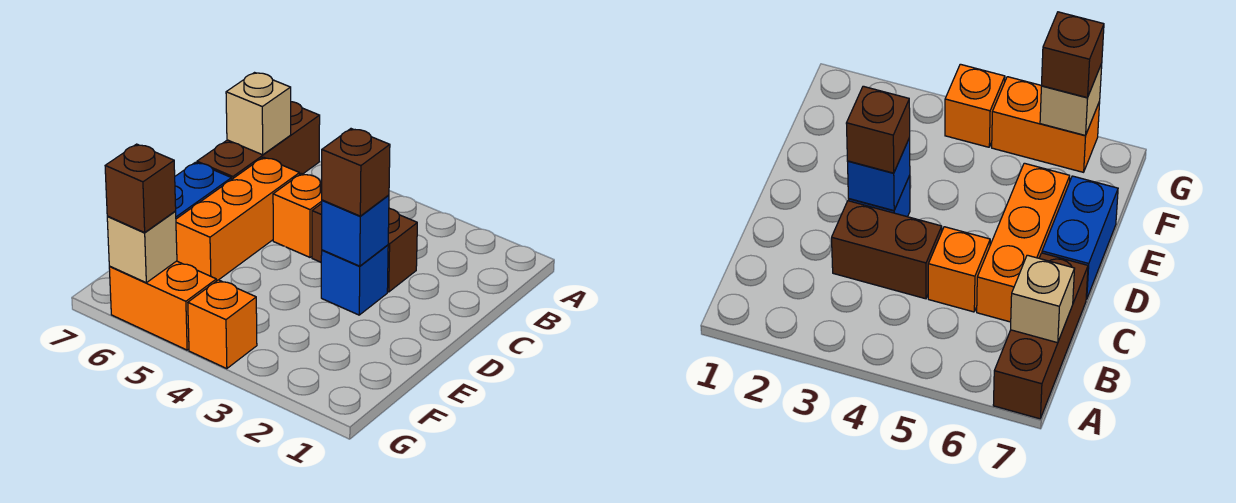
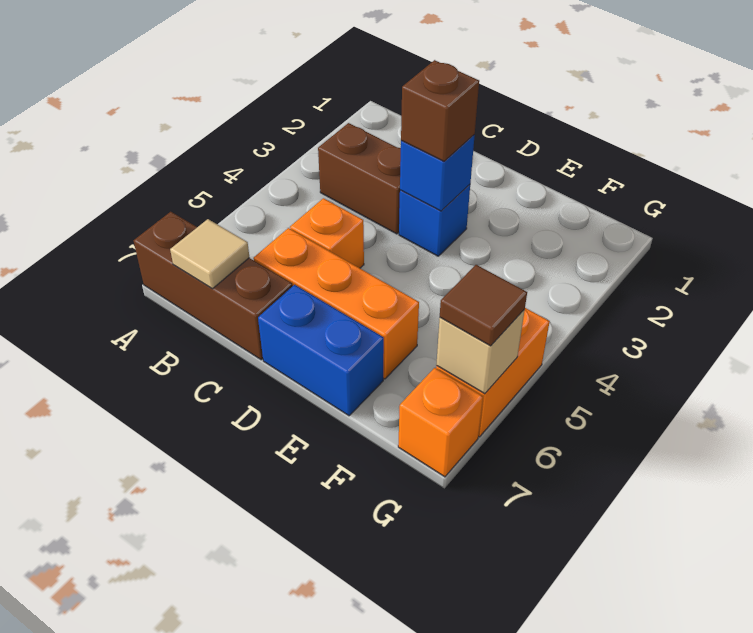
tan brick B7 level 2 -> tan tile B7 level 2
brown brick C3:C4 level 1 -> brown brick B3:C3 level 1
orange brick G4 level 1 -> orange brick G7 level 1
brown brick G6 level 3 -> brown tile G6 level 3

